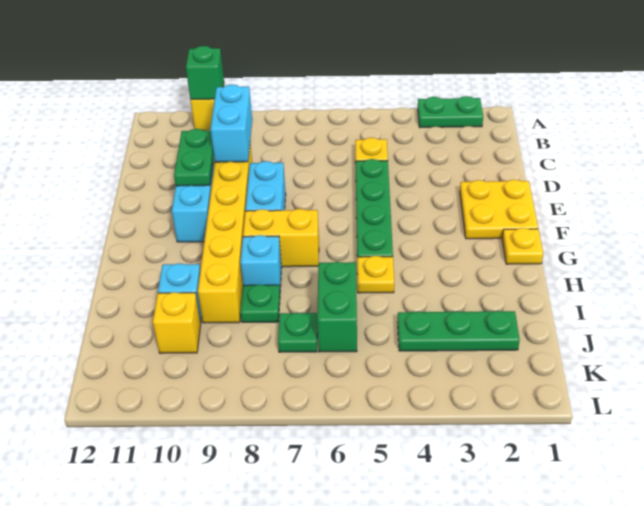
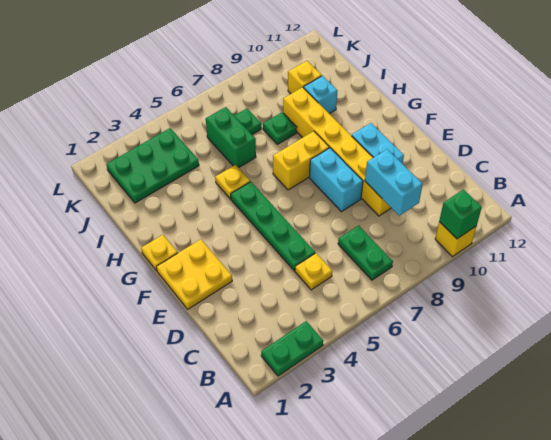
green plate D10:E10 level 2 -> green plate B7:C7 level 1
cyan brick H8 level 1 -> none
green plate J2:J4 level 1 -> green plate J2:K4 level 1

